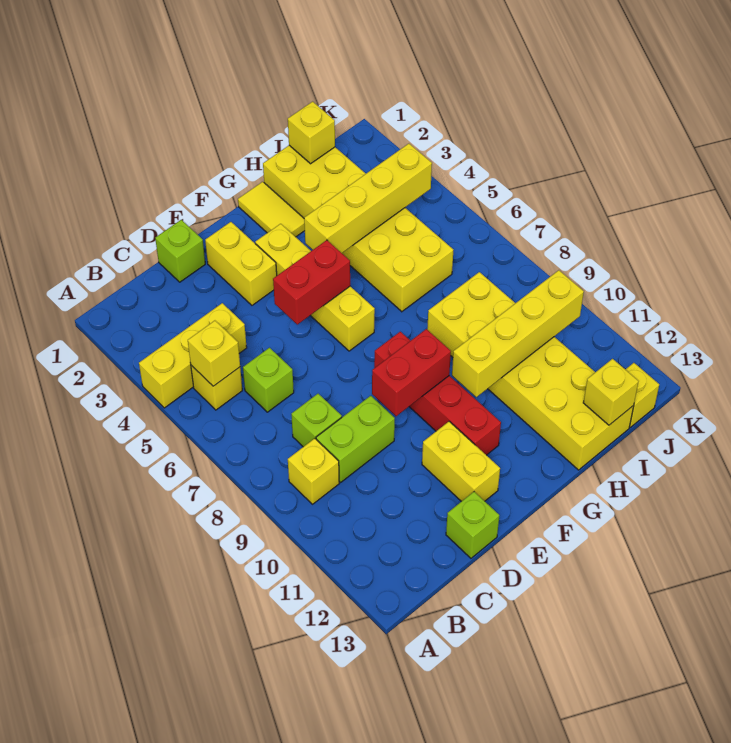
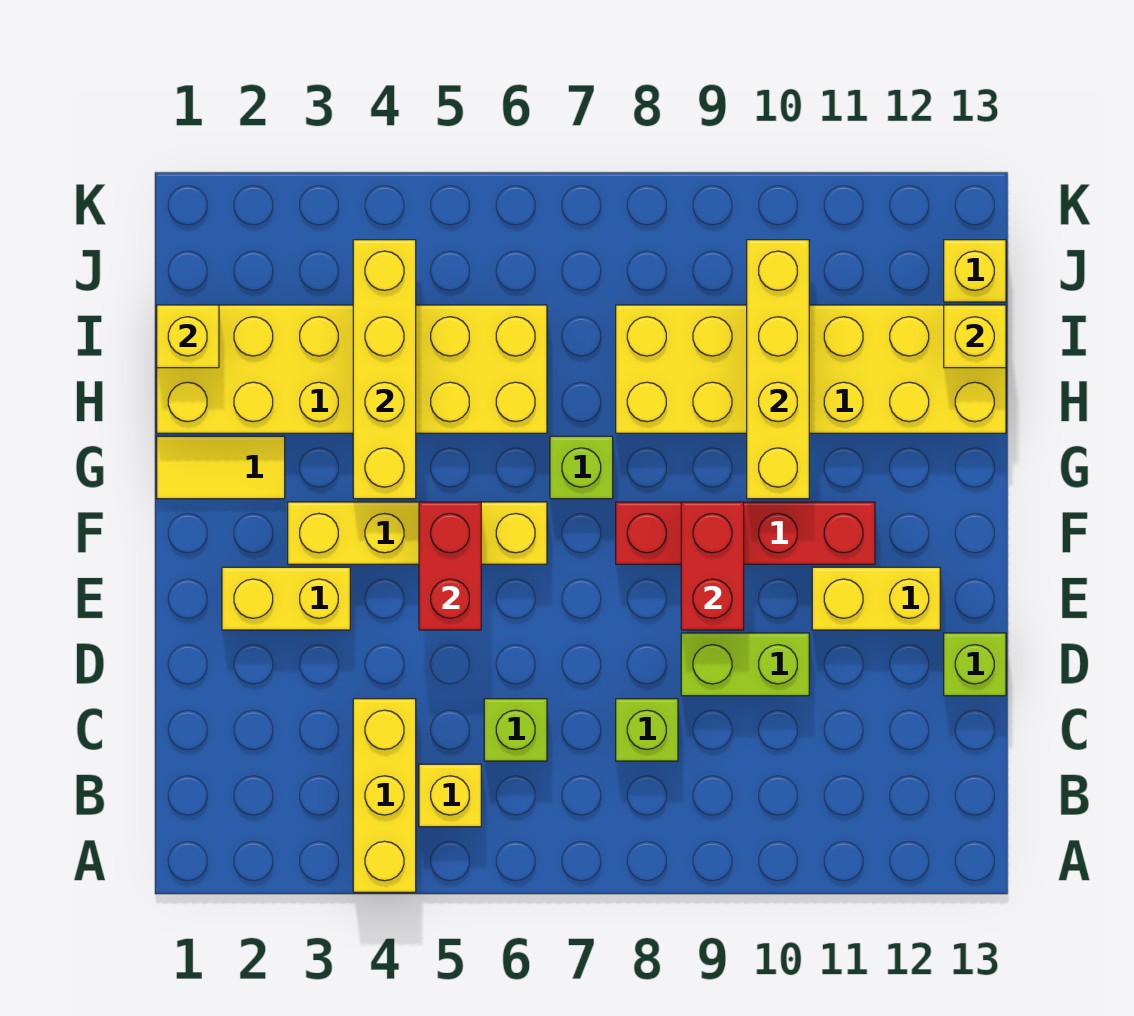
yellow brick B5 level 2 -> none
yellow brick B9 level 1 -> none
lime brick C9:D9 level 1 -> lime brick D9:D10 level 1
lime brick D1 level 1 -> lime brick G7 level 1

